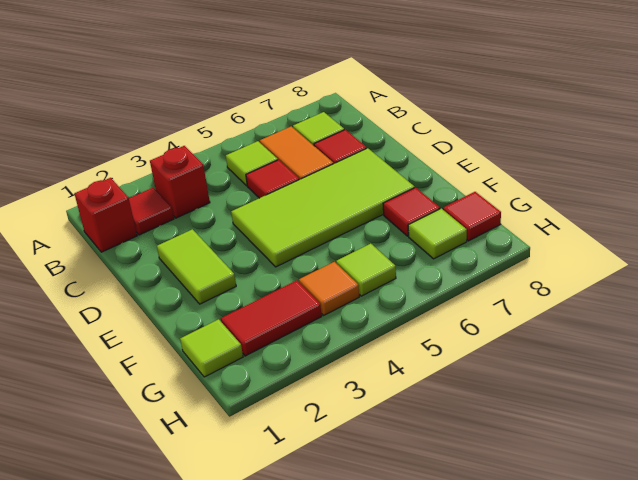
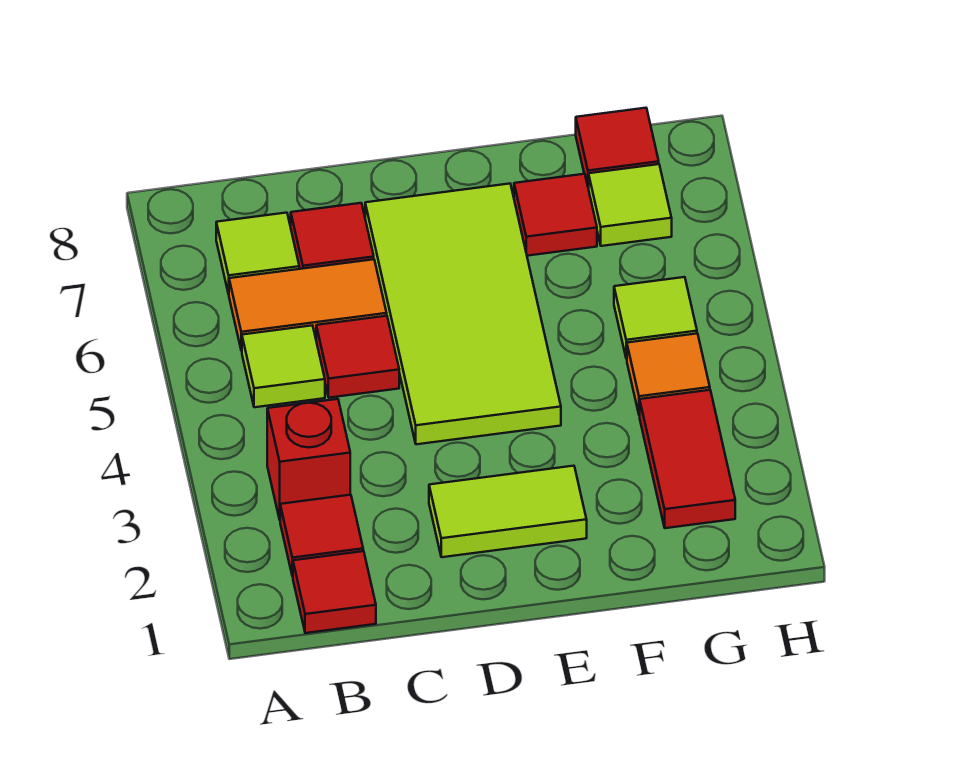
red brick B1 level 1 -> red tile B1 level 1
lime tile G1 level 1 -> none

